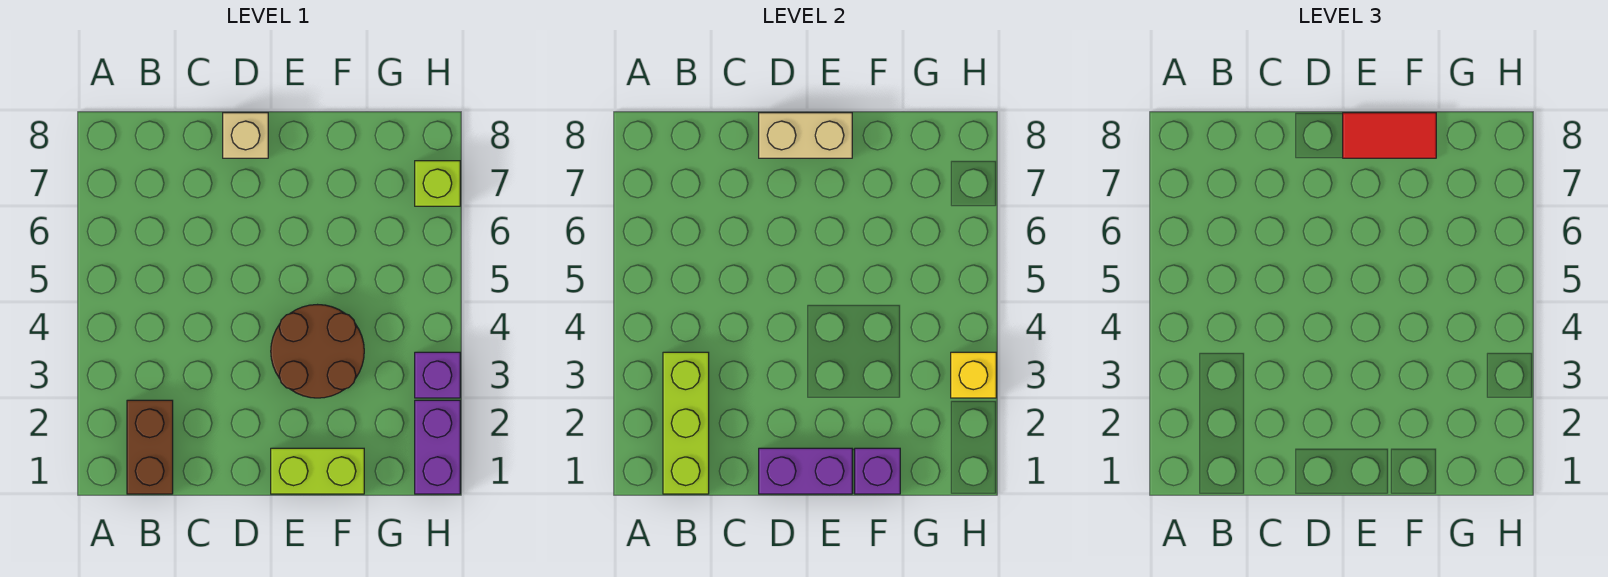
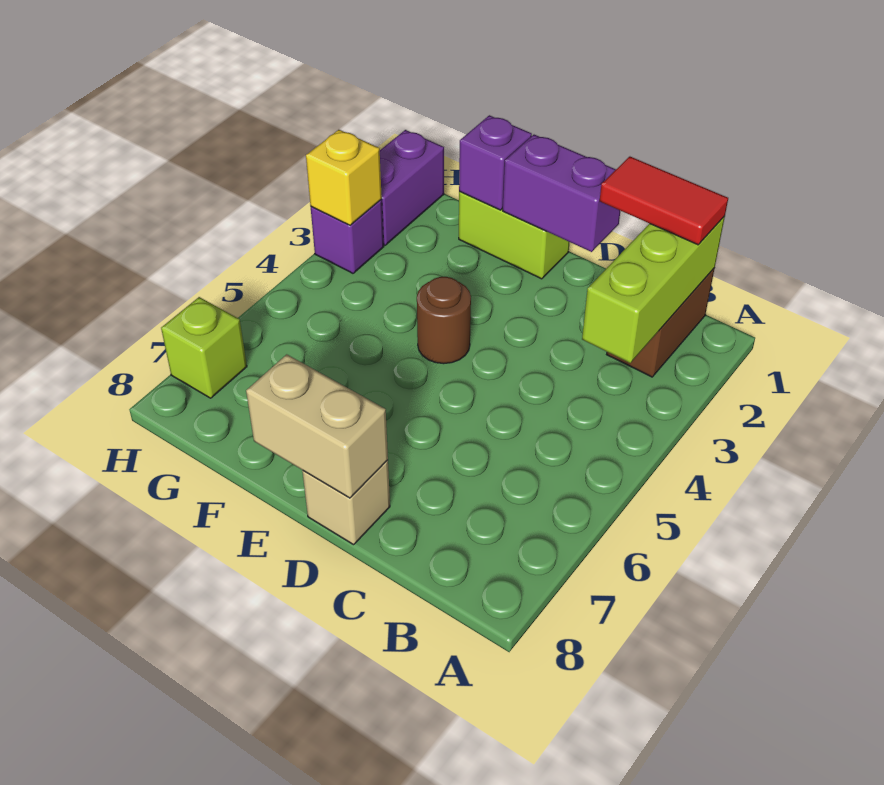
brown round brick E3:F4 level 1 -> brown round brick E4 level 1
red tile E8:F8 level 3 -> red tile B1:C1 level 3

